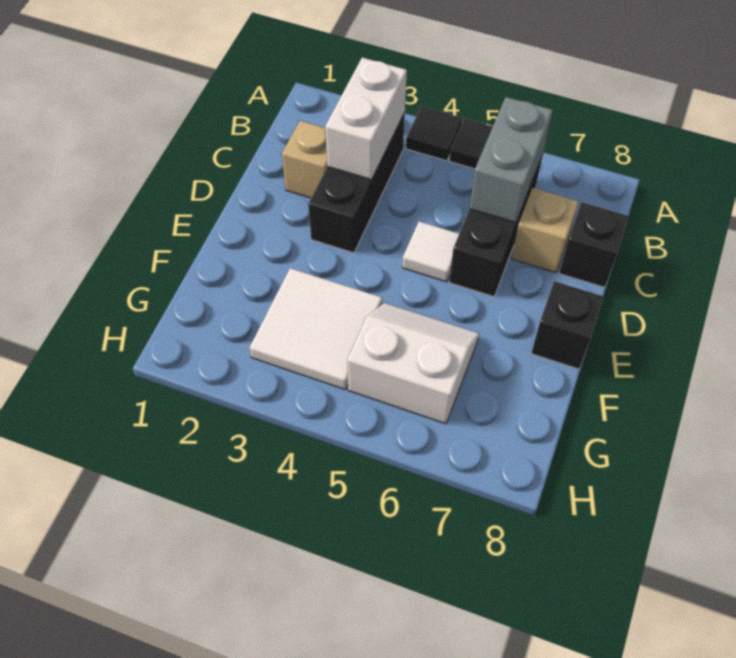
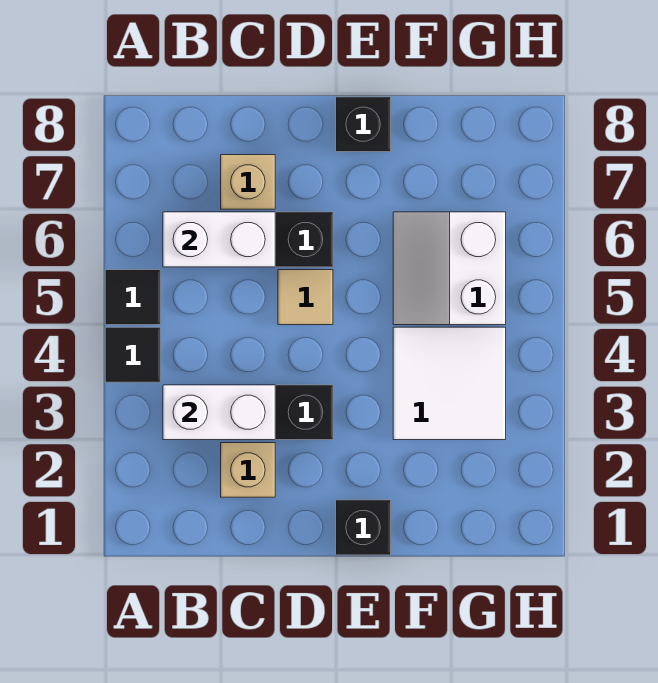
grey brick B6:C6 level 2 -> white brick B6:C6 level 2
black brick C8 level 1 -> black brick E1 level 1
white tile D5 level 1 -> tan tile D5 level 1

